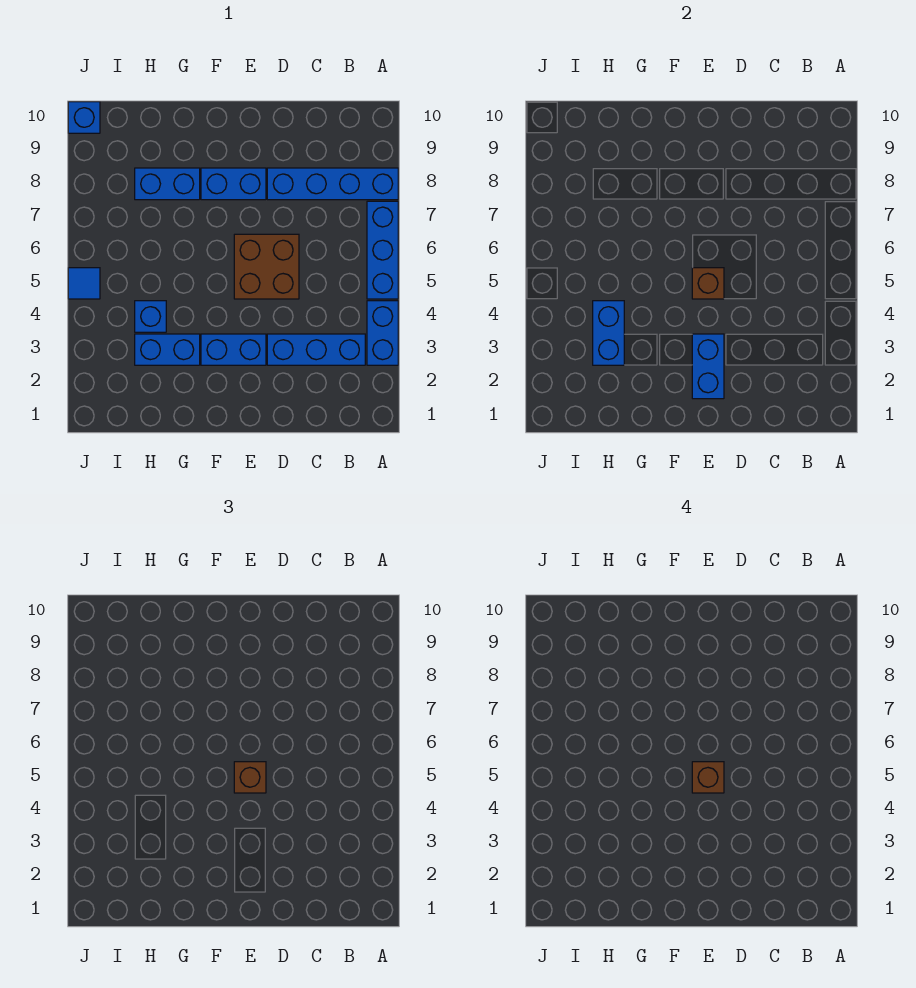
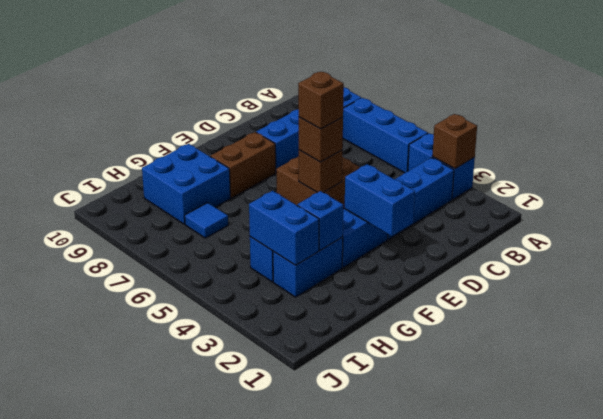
none -> brown brick A3 level 2
blue brick E8:F8 level 1 -> brown brick E8:F8 level 1
blue brick G8:H8 level 1 -> blue brick G8:H9 level 1
blue tile J5 level 1 -> blue tile H7 level 1
blue brick J10 level 1 -> blue brick G3 level 2

